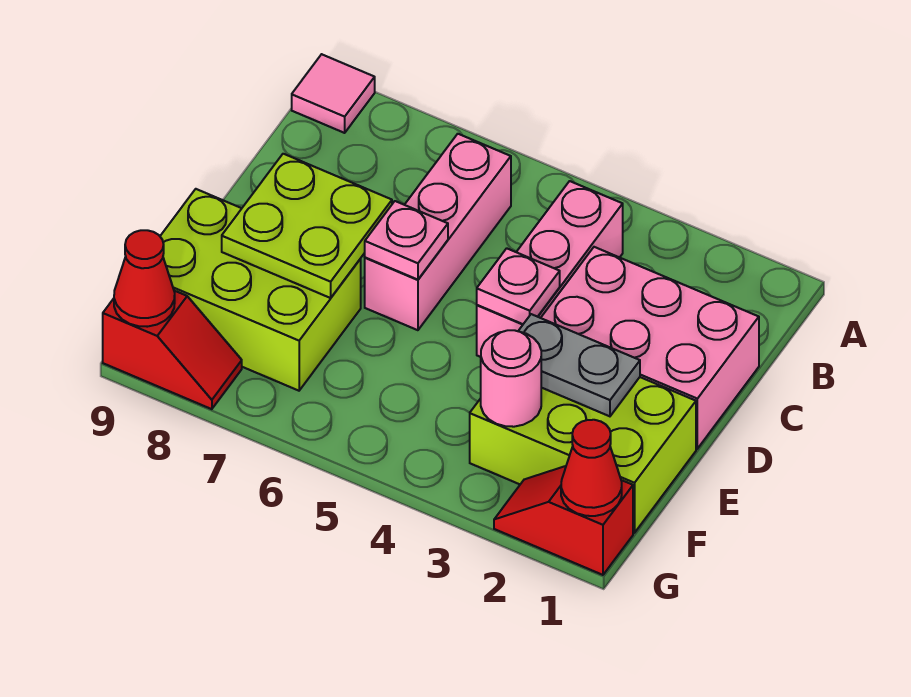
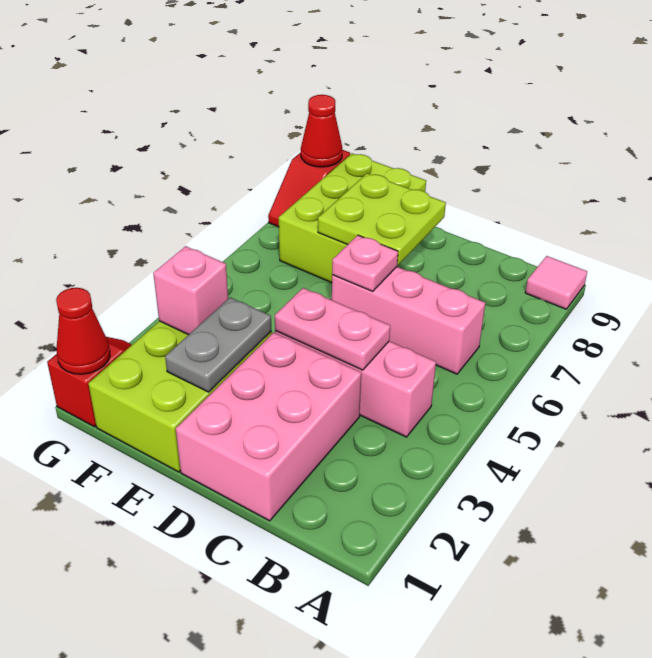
pink plate D4 level 2 -> pink plate C4:D4 level 2
pink round brick F3 level 2 -> pink brick F3 level 2

